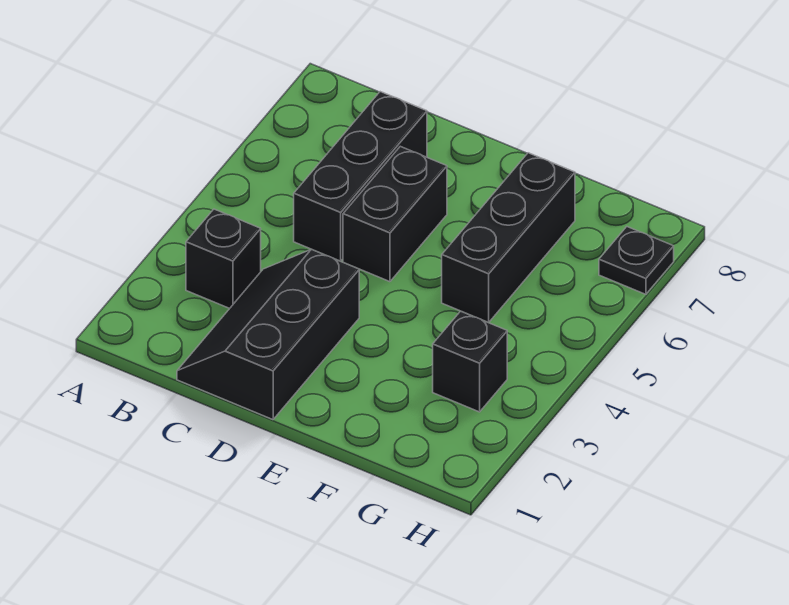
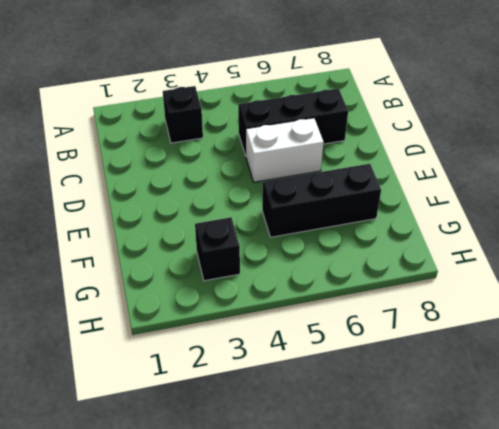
black slope C1:D3 level 1 top D -> none
black brick D5:D6 level 1 -> white brick D5:D6 level 1
black plate H7 level 1 -> none

